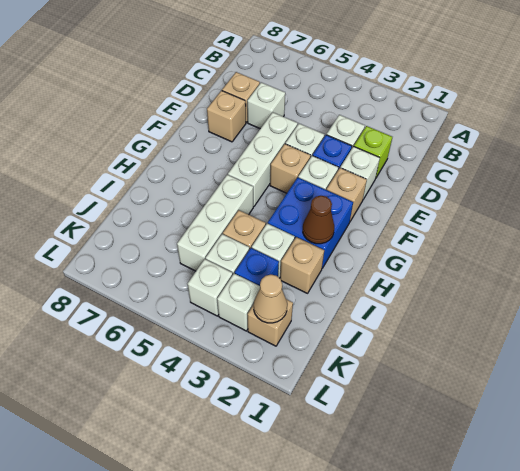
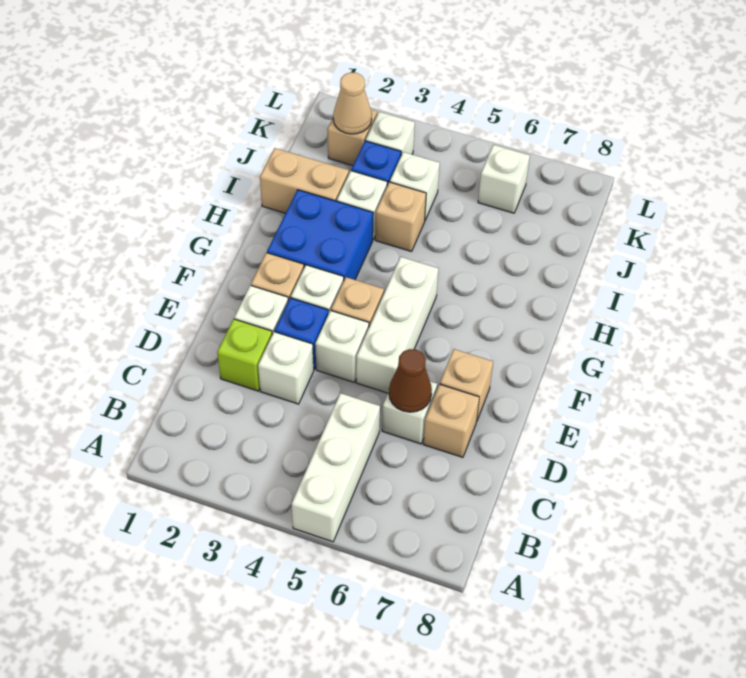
brown cone H2 level 2 -> brown cone D6 level 2
white brick H5:J5 level 1 -> white brick A5:C5 level 1
tan brick I2 level 1 -> tan brick I1:I2 level 1
white brick K4 level 1 -> white brick K6 level 1

